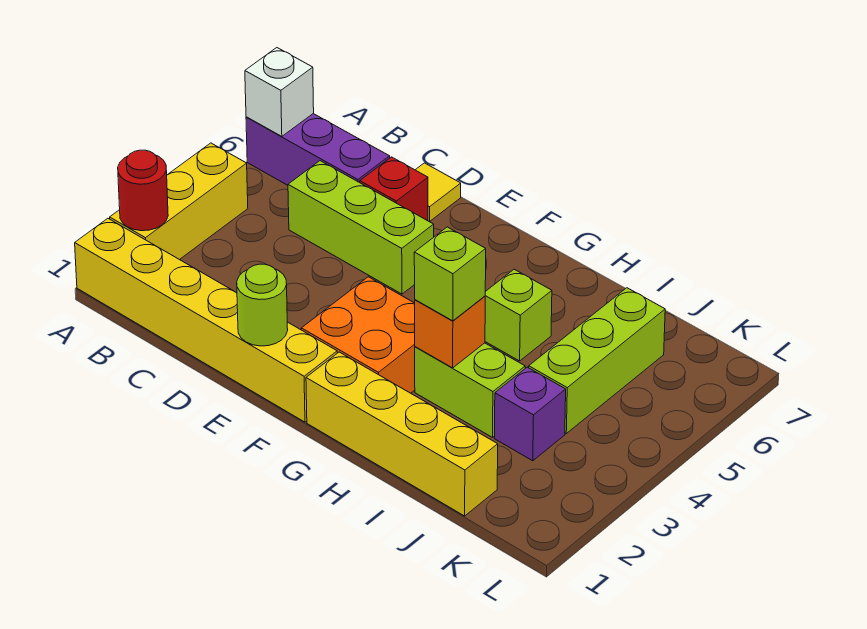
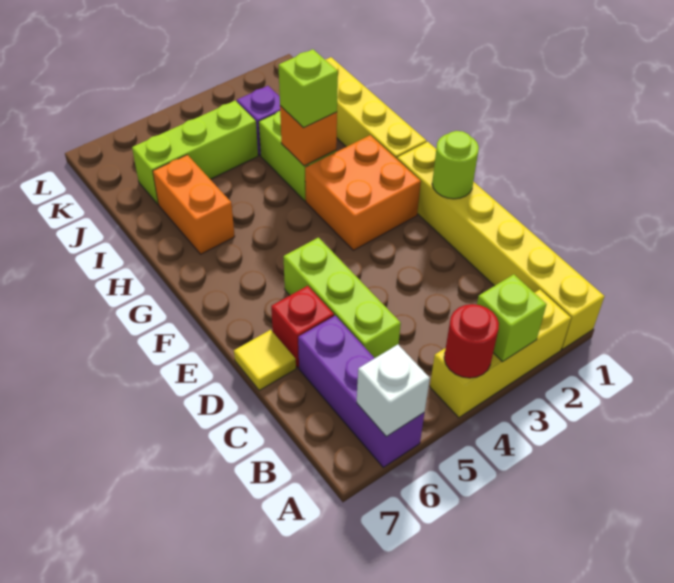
red round brick A2 level 2 -> red round brick A4 level 2
lime brick H5 level 1 -> lime brick A3 level 2
none -> orange brick H6:I6 level 1

